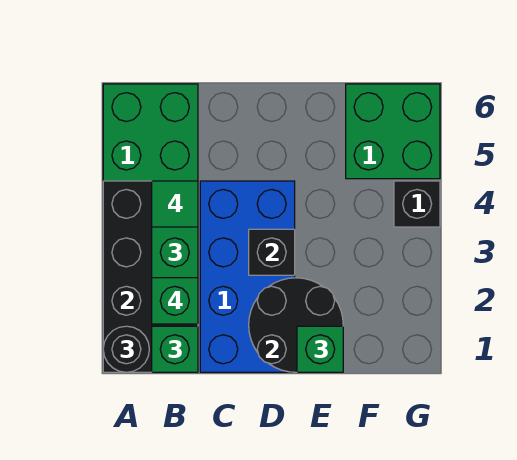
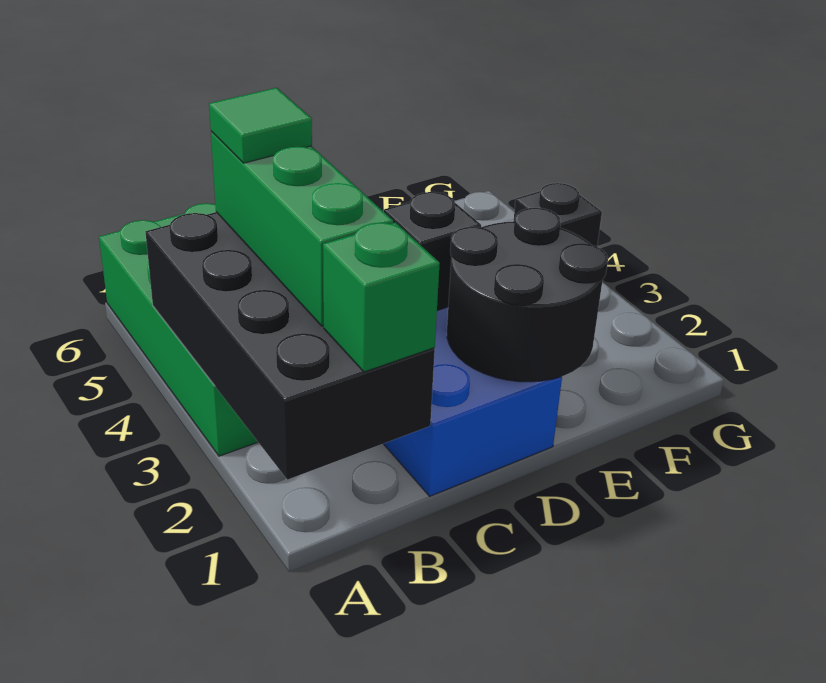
black round brick A1 level 3 -> none
green brick B2 level 4 -> none
green brick E1 level 3 -> none
green brick F5:G6 level 1 -> none

